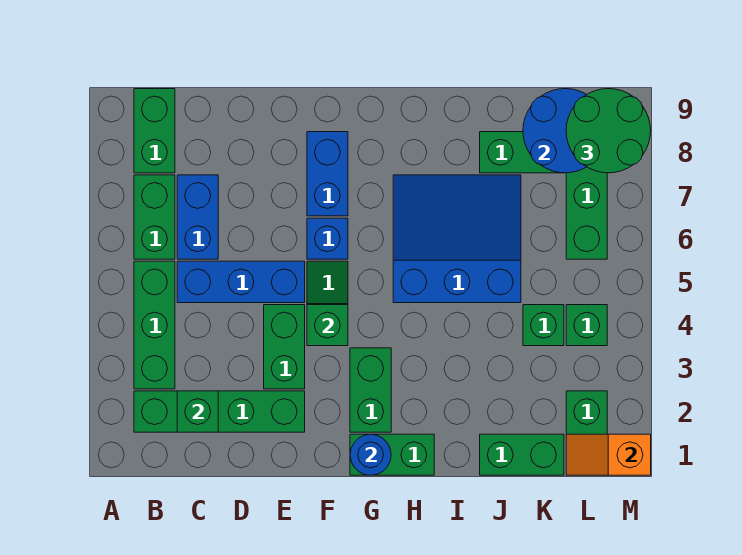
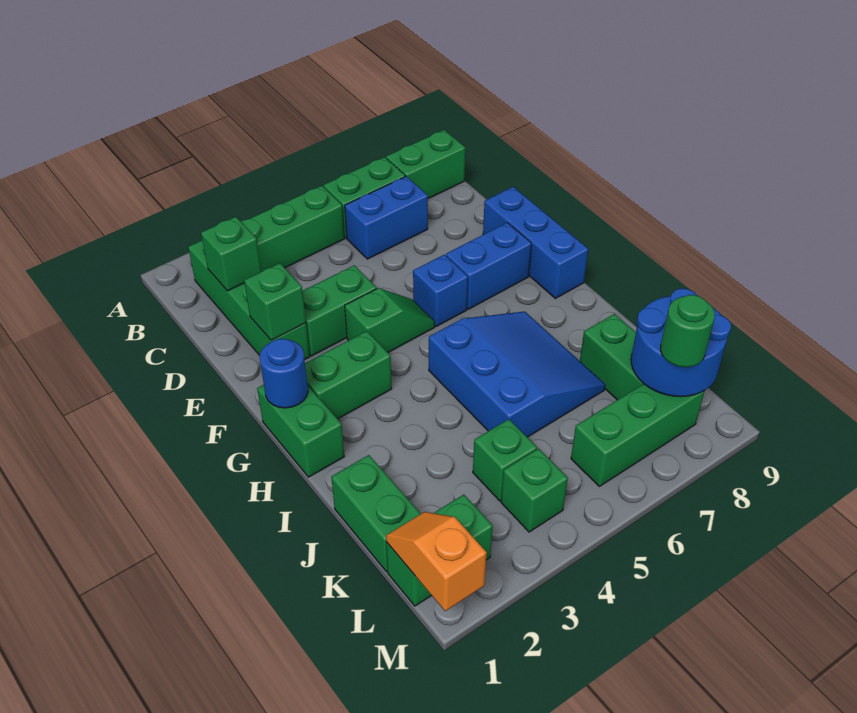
blue brick C5:E5 level 1 -> blue brick E9:G9 level 1
green brick F4 level 2 -> green brick E2 level 2
green round brick L8:M9 level 3 -> green round brick L8 level 3

